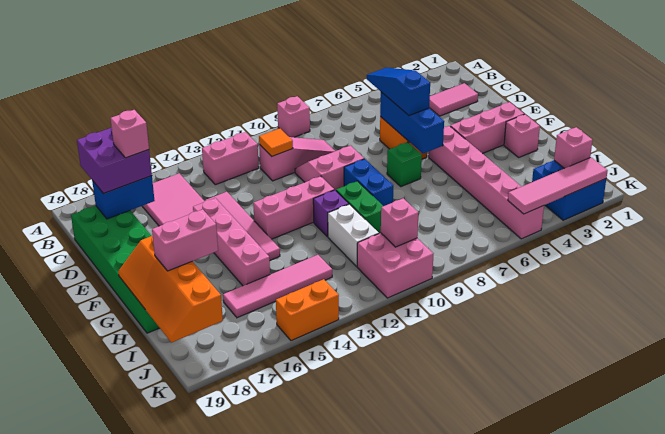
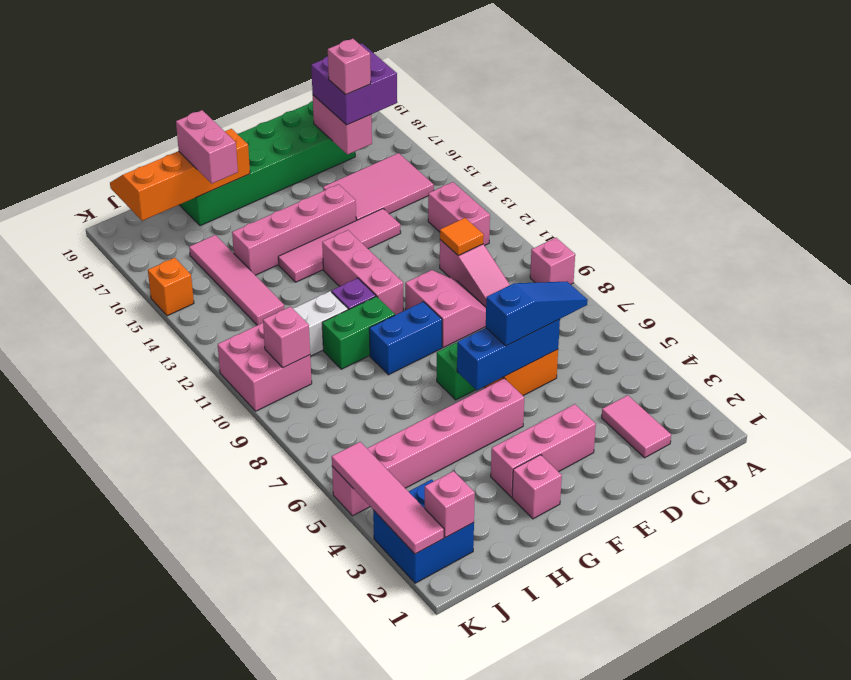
blue brick C17:C18 level 2 -> pink brick C17:C18 level 2
pink brick F2:F4 level 1 -> pink brick E3:G3 level 1
orange brick K14:K15 level 1 -> orange brick K15 level 1

